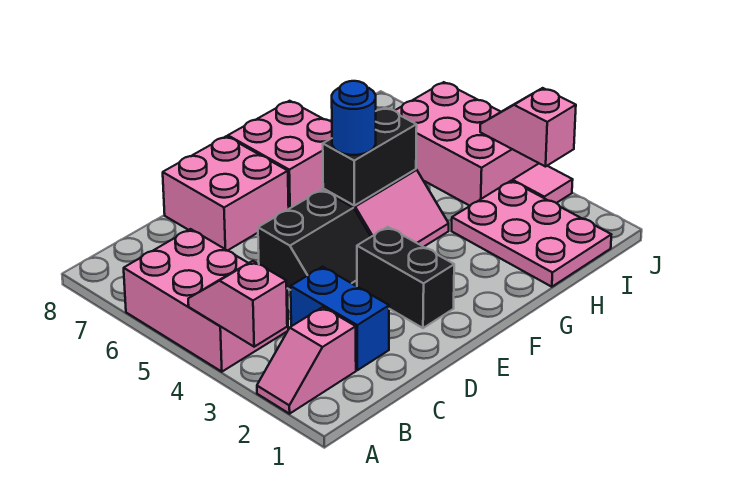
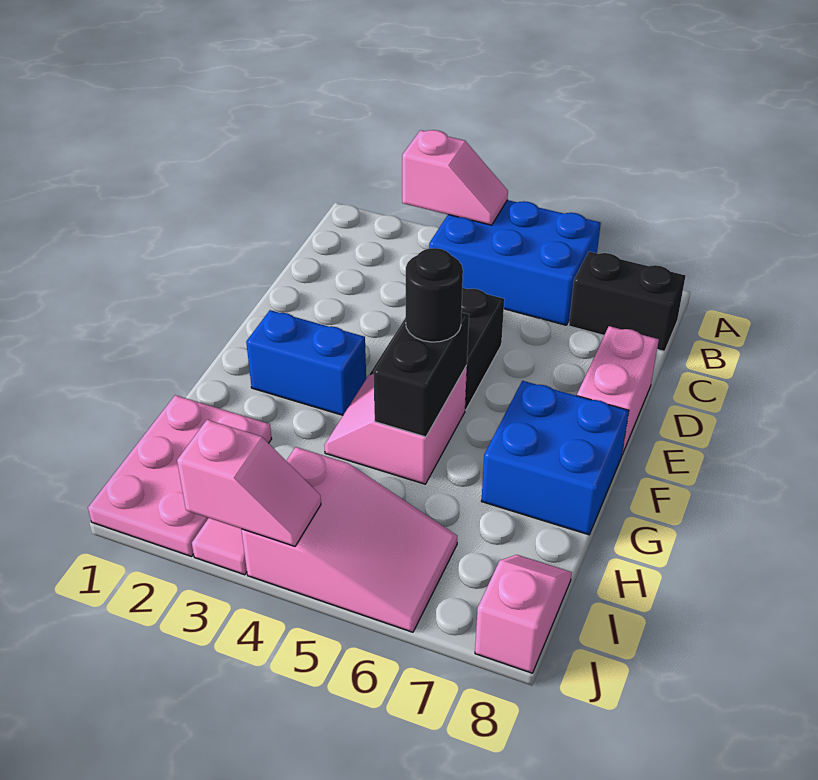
pink slope A2:B2 level 1 top B -> pink slope I8:J8 level 1 top J
pink brick A4:B6 level 1 -> blue brick A4:B6 level 1
blue brick C2:C3 level 1 -> blue brick F2:F3 level 1
pink brick D7:E8 level 1 -> pink brick D8:E8 level 1
black brick E2:E3 level 1 -> black brick B7:B8 level 1
blue round brick F5 level 3 -> black round brick F5 level 3
pink brick F7:G8 level 1 -> blue brick F7:G8 level 1
pink plate H1:I3 level 1 -> pink plate H1:J2 level 1
pink brick I4:J6 level 1 -> pink slope I4:J6 level 1 top 4

